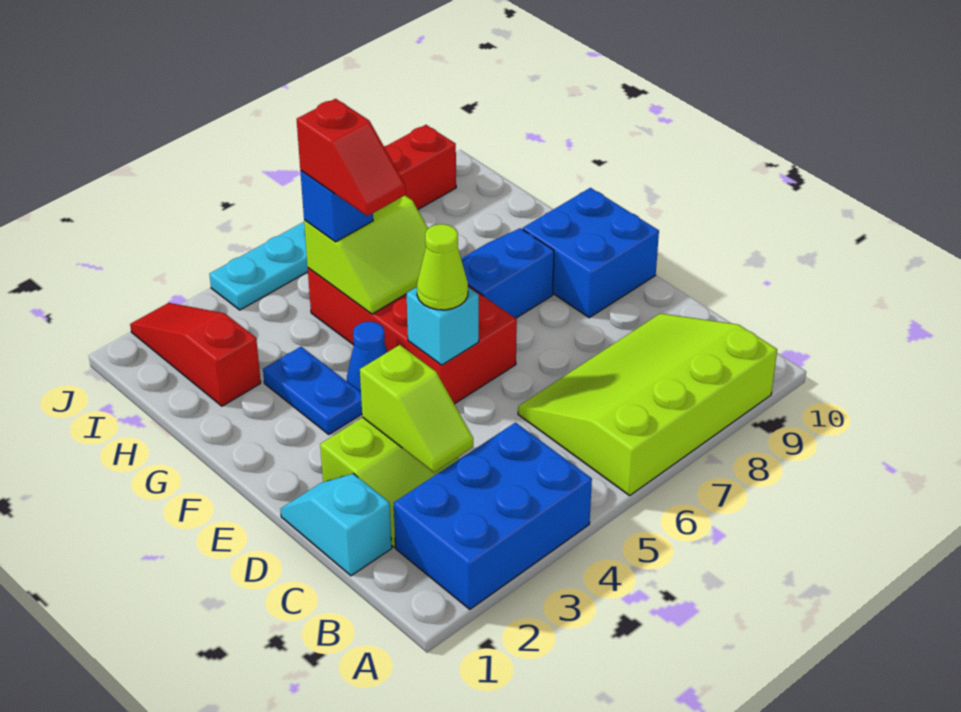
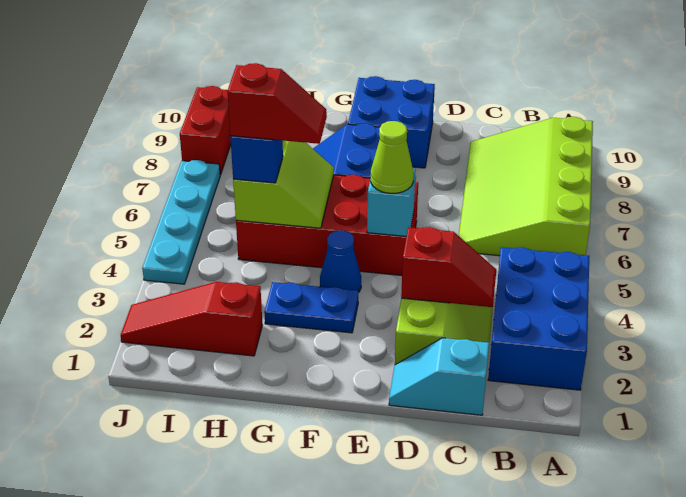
lime slope C3:D3 level 2 top D -> red slope C3:D3 level 2 top D

